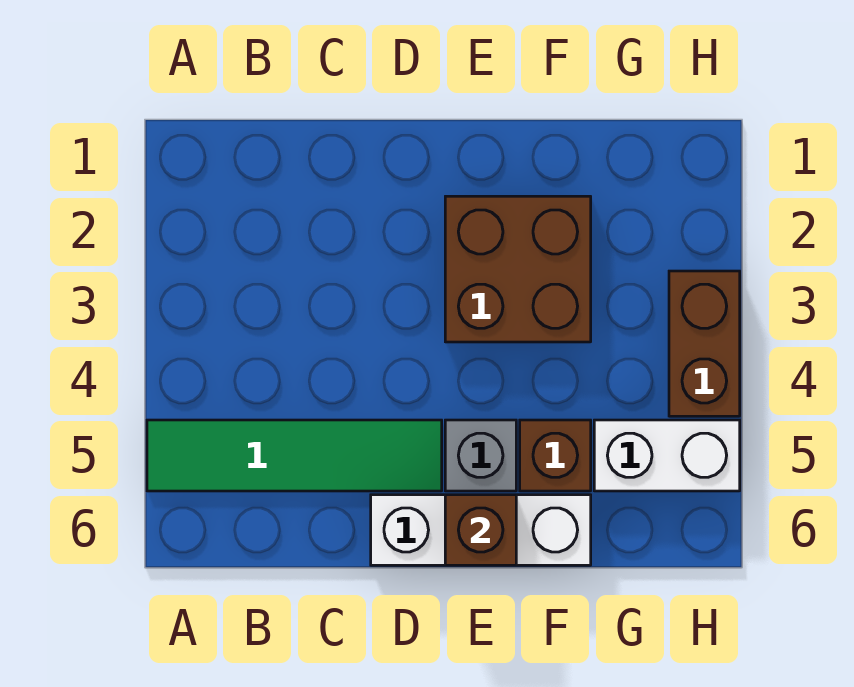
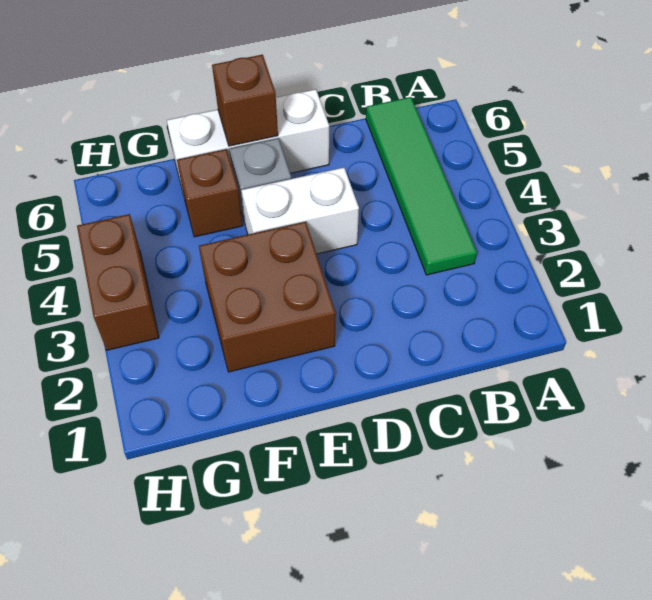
green tile A5:D5 level 1 -> green tile B3:B6 level 1
white brick G5:H5 level 1 -> white brick D4:E4 level 1

